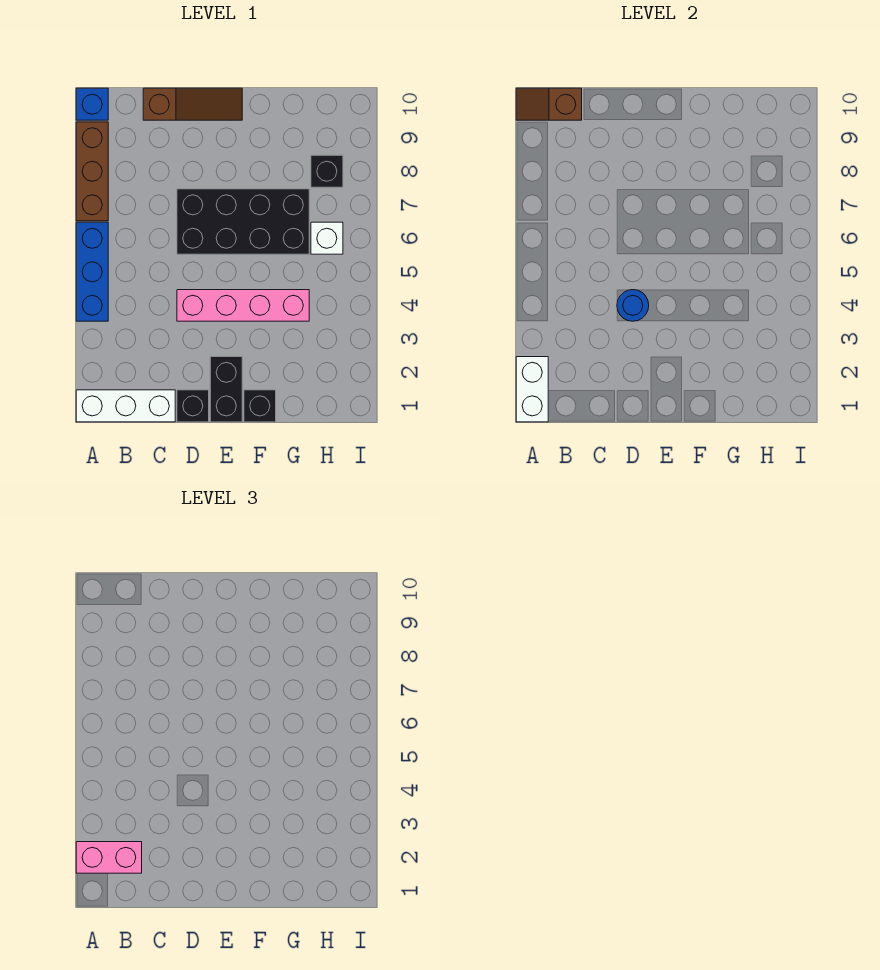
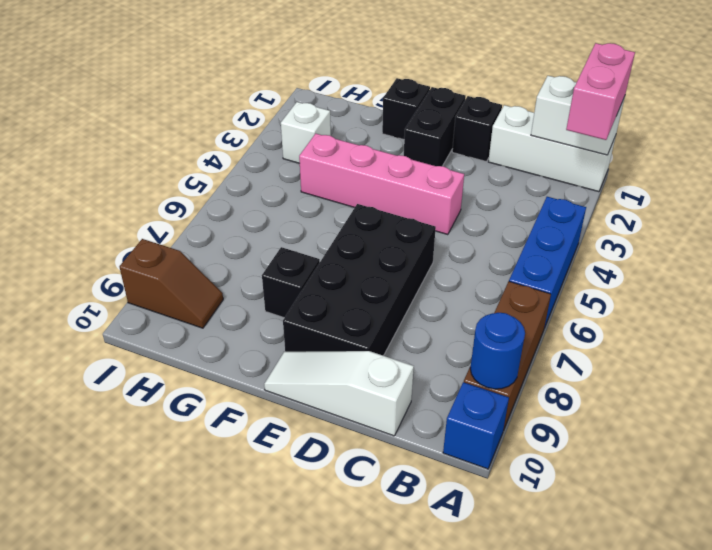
white brick A1:A2 level 2 -> white brick A1:B1 level 2
pink brick A2:B2 level 3 -> pink brick A1:A2 level 3
brown slope A10:B10 level 2 top B -> brown slope H9:I9 level 1 top I
brown slope C10:E10 level 1 top C -> white slope C10:E10 level 1 top C
blue round brick D4 level 2 -> blue round brick A9 level 2
black brick D6:G7 level 1 -> black brick D6:E9 level 1
white brick H6 level 1 -> white brick H3 level 1
black brick H8 level 1 -> black brick F8 level 1

